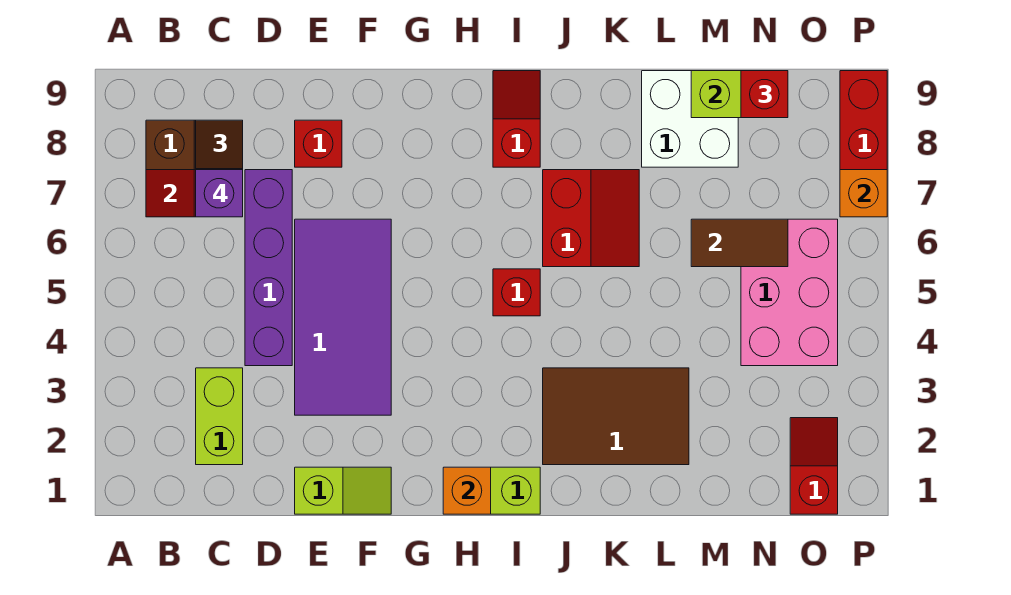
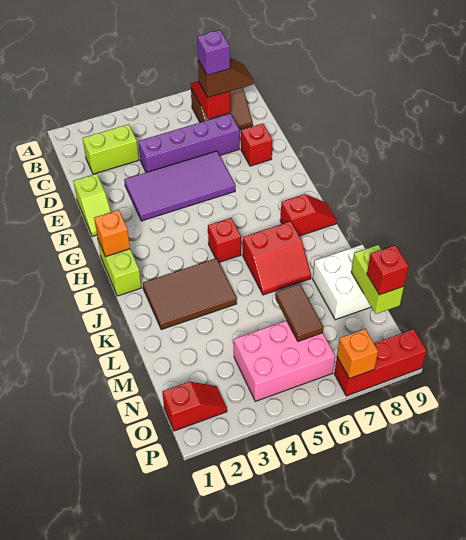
brown tile J2:L3 level 1 -> brown tile J2:K4 level 1

